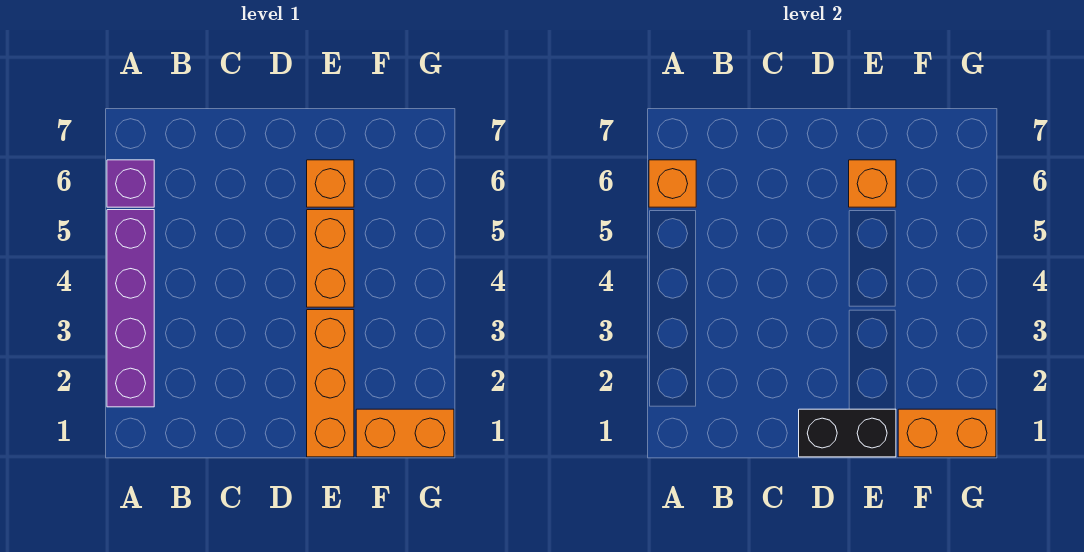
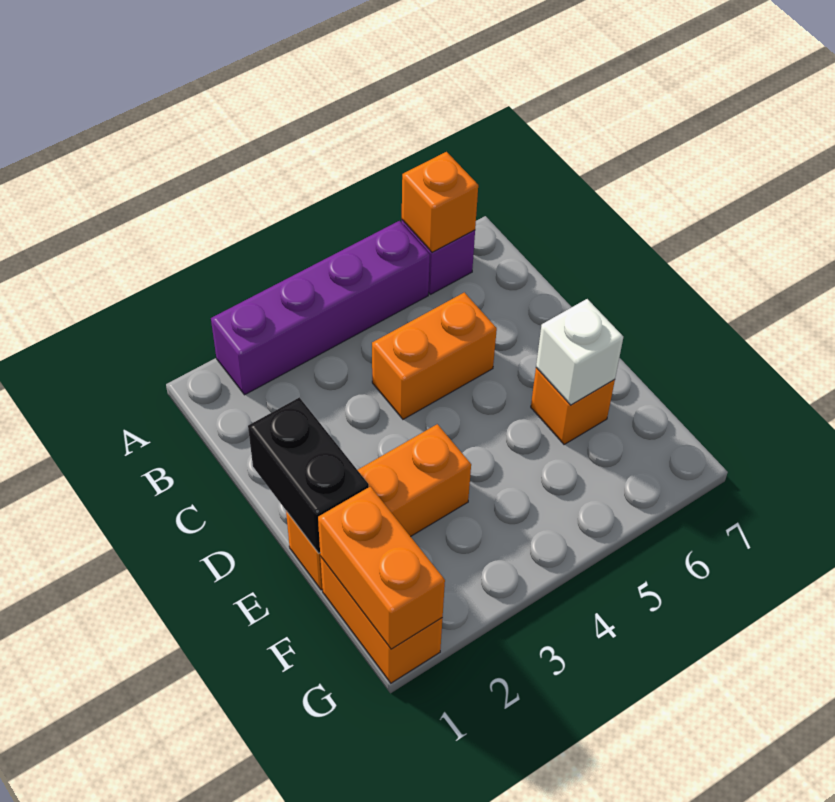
orange brick E4:E5 level 1 -> orange brick C4:C5 level 1
orange brick E6 level 2 -> white brick E6 level 2

